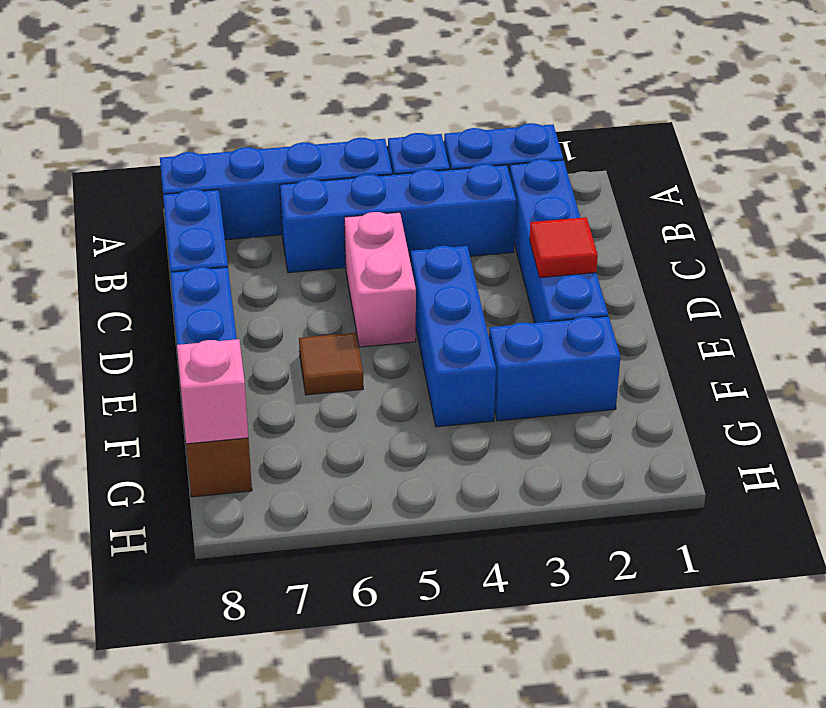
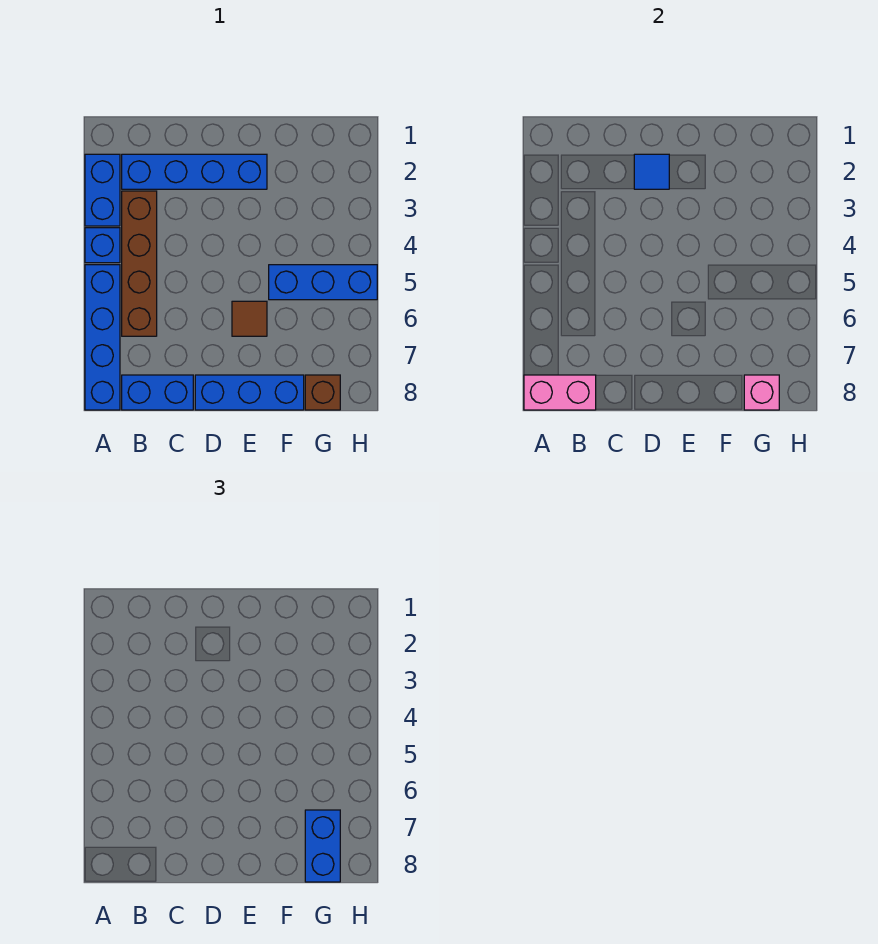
blue brick B3:B6 level 1 -> brown brick B3:B6 level 1
pink brick C5:D5 level 1 -> pink brick A8:B8 level 2
red tile D2 level 2 -> blue tile D2 level 2
blue brick D4:F4 level 1 -> blue brick F5:H5 level 1
blue brick F2:F3 level 1 -> blue brick G7:G8 level 3

